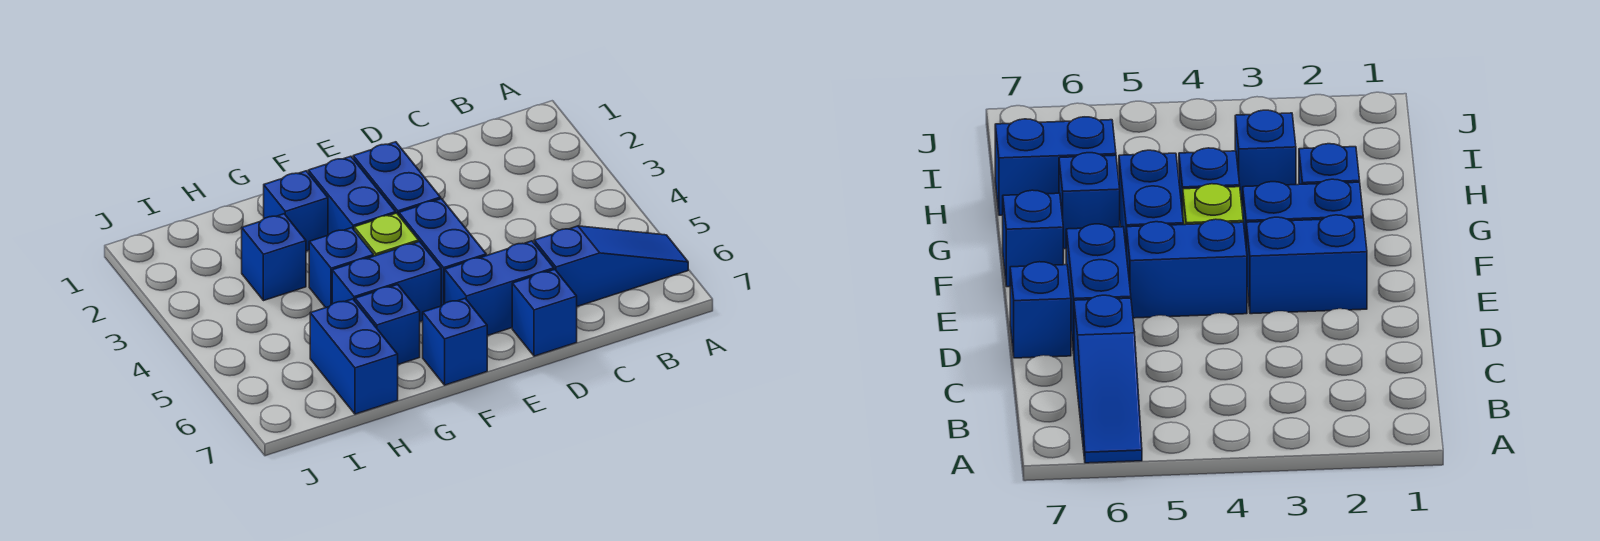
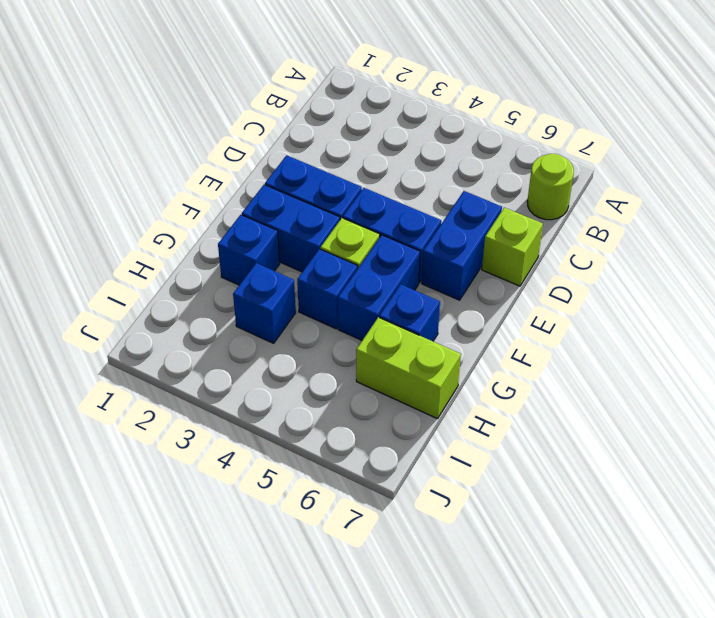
blue slope A6:C6 level 1 top C -> none
none -> lime round brick B7 level 1
blue brick D7 level 1 -> lime brick D7 level 1
blue brick F7 level 1 -> none
blue brick H6:H7 level 1 -> lime brick H6:H7 level 1

